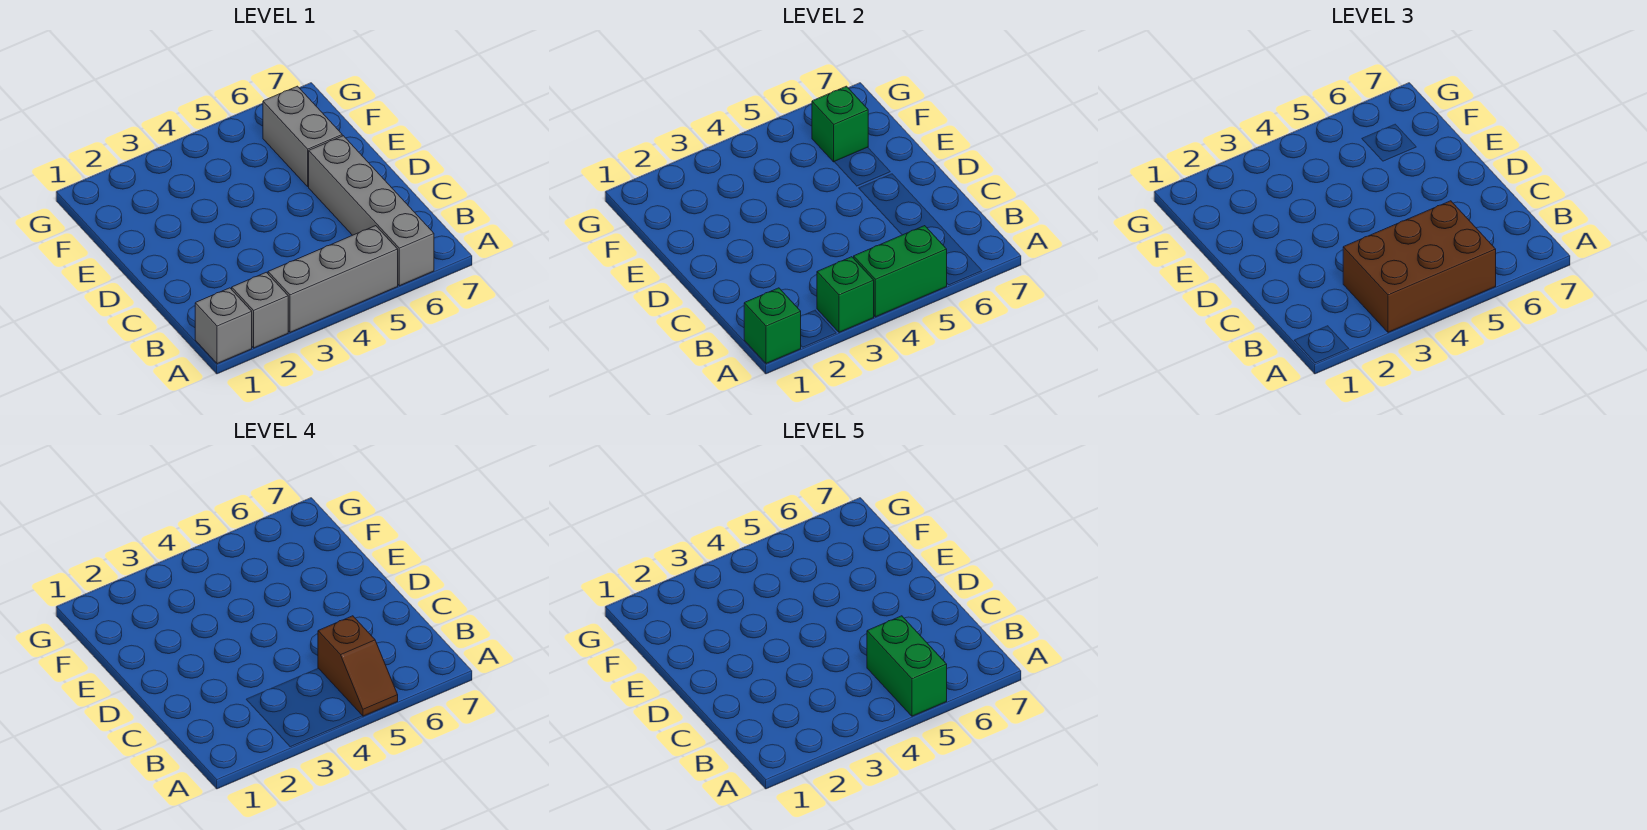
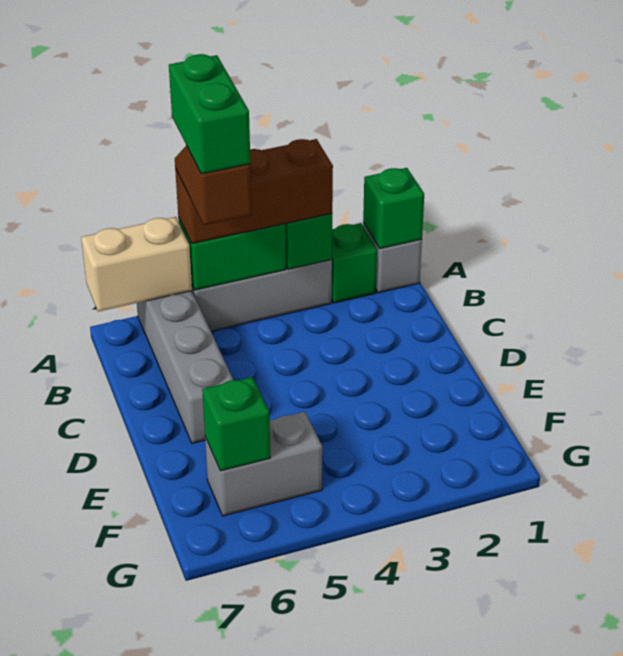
grey brick A2 level 1 -> green brick A2 level 1
brown brick A3:B5 level 3 -> brown brick A3:A5 level 3
none -> tan brick A6:A7 level 2
grey brick E6:F6 level 1 -> grey brick F5:F6 level 1

